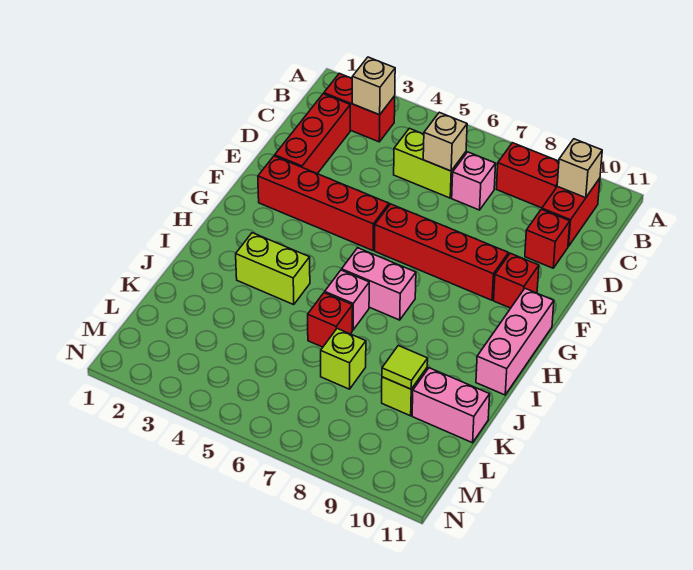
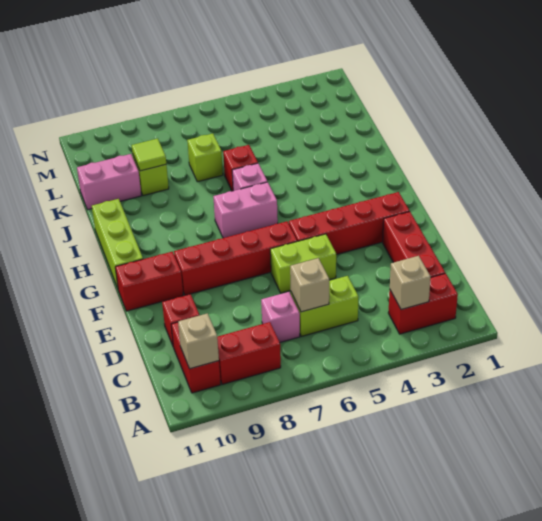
red brick F10 level 1 -> red brick F10:F11 level 1
pink brick G11:I11 level 1 -> lime brick G11:I11 level 1
lime brick I3:I4 level 1 -> lime brick E5:E6 level 1

